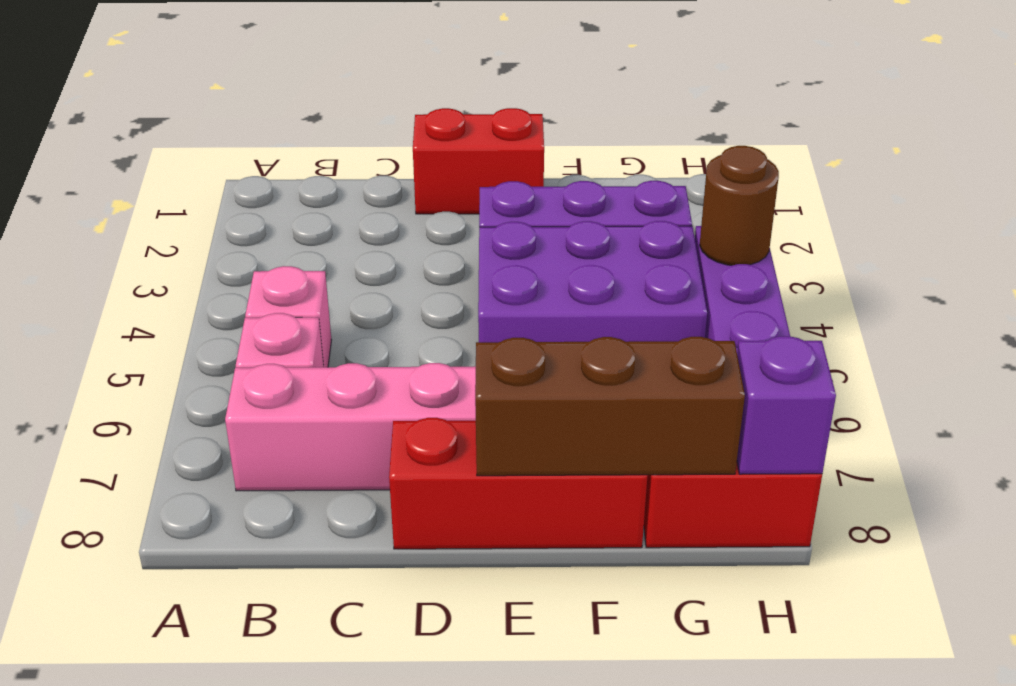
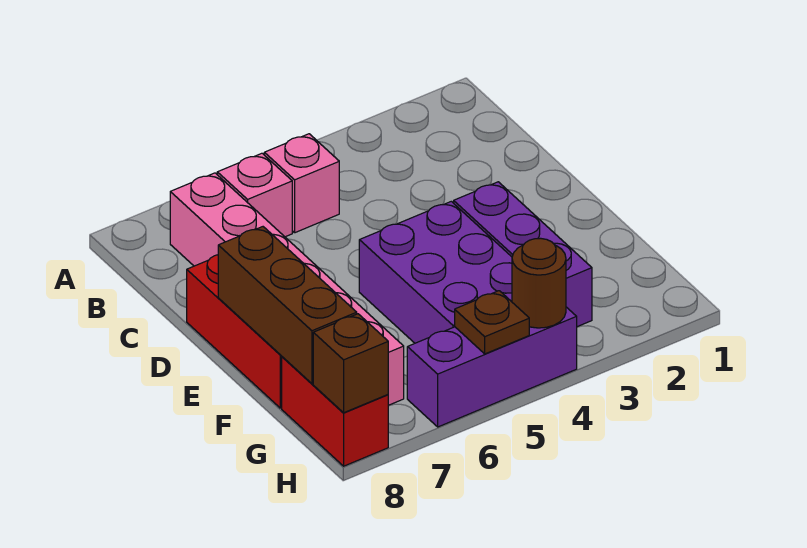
red brick D1:E1 level 1 -> none
none -> brown plate H5 level 2
purple brick H8 level 2 -> brown brick H8 level 2

